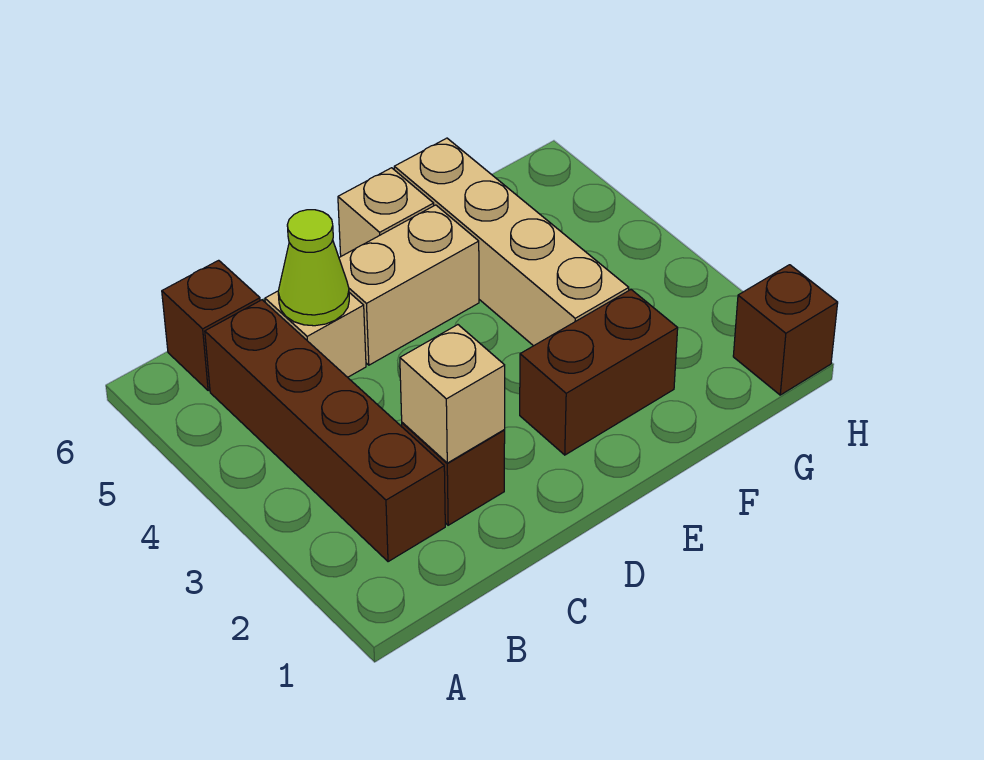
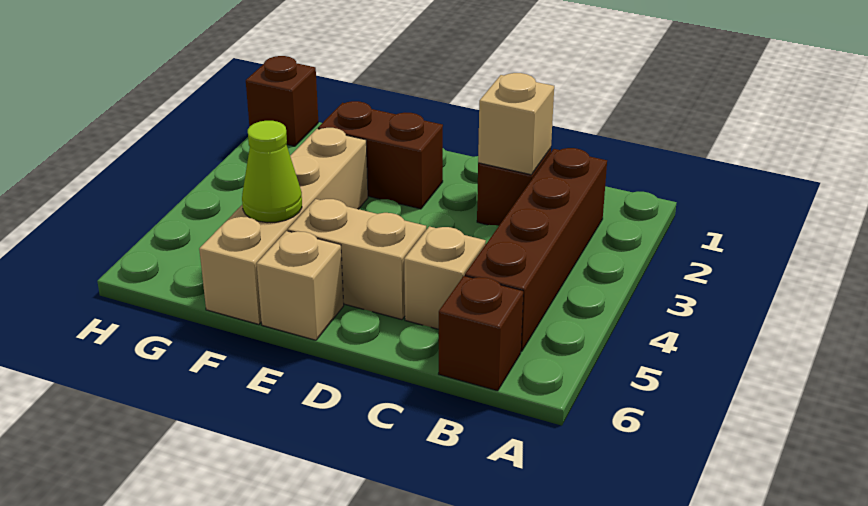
lime cone C5 level 2 -> lime cone F5 level 2

